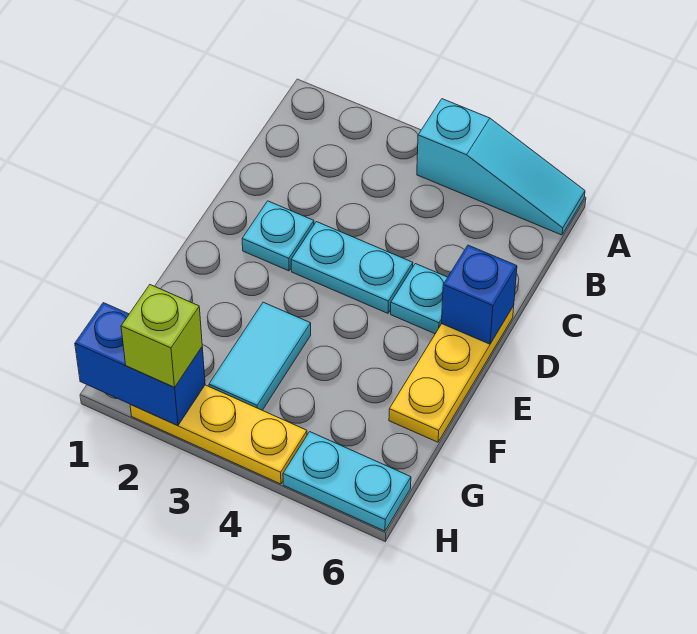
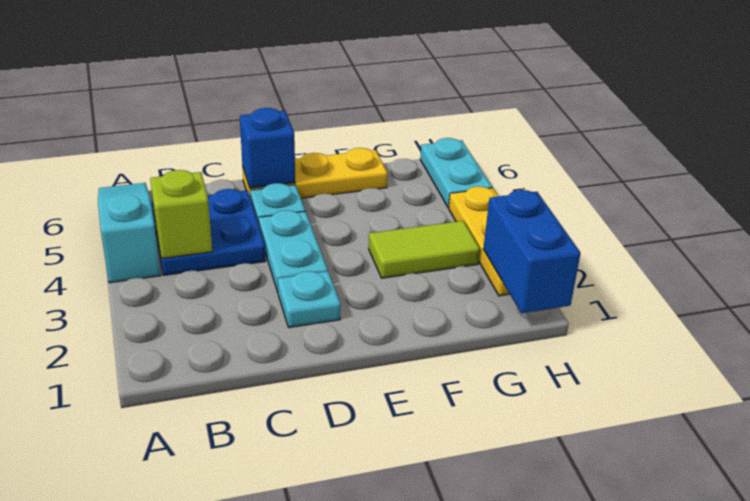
none -> blue plate B4:C5 level 1
cyan tile F3:G3 level 1 -> lime tile F3:G3 level 1
lime brick H2 level 3 -> lime brick B4 level 2

